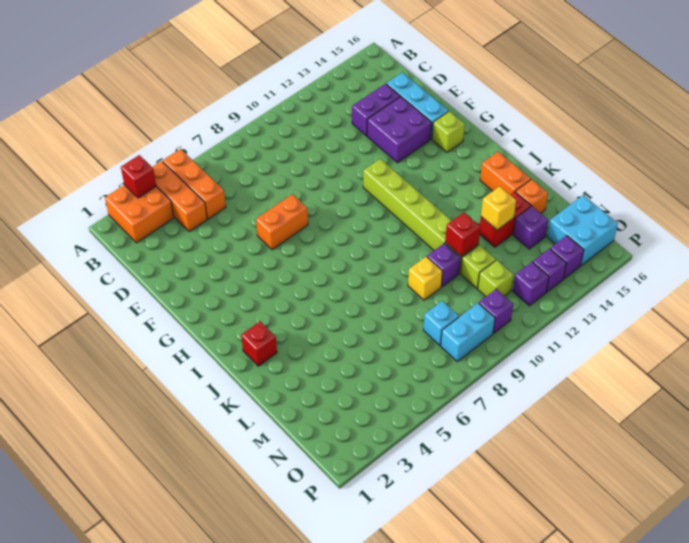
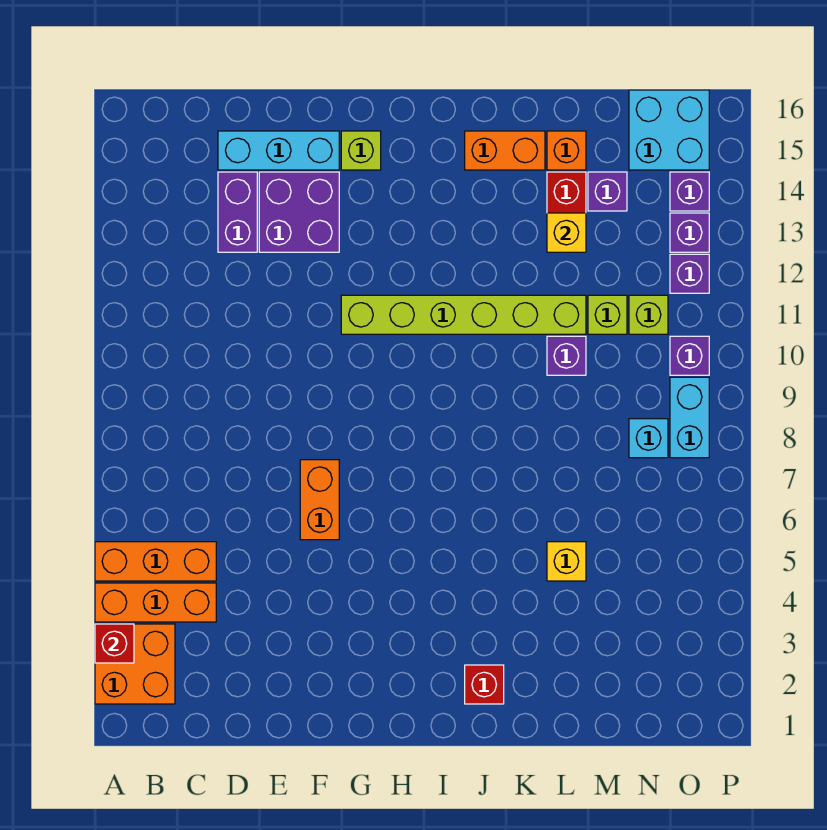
yellow brick L9 level 1 -> yellow brick L5 level 1
red brick L11 level 2 -> none

